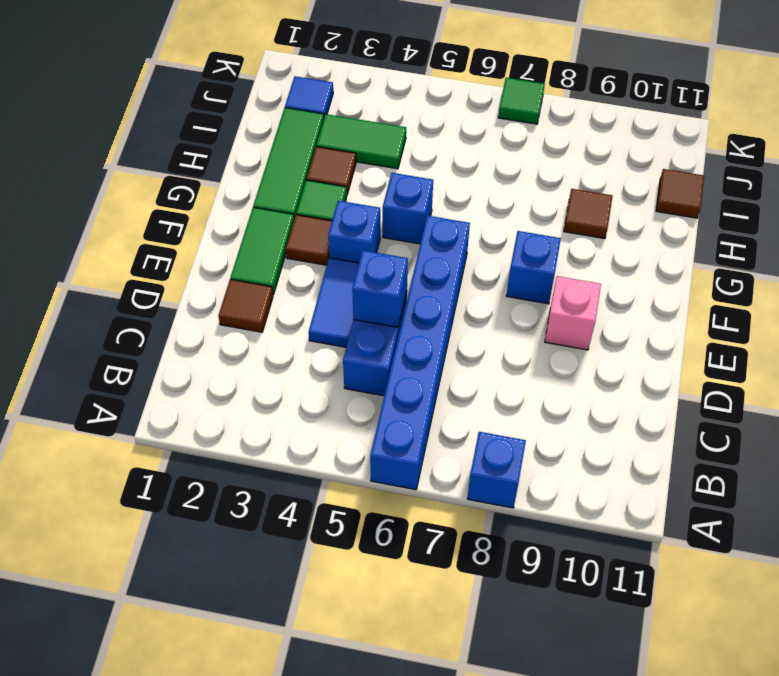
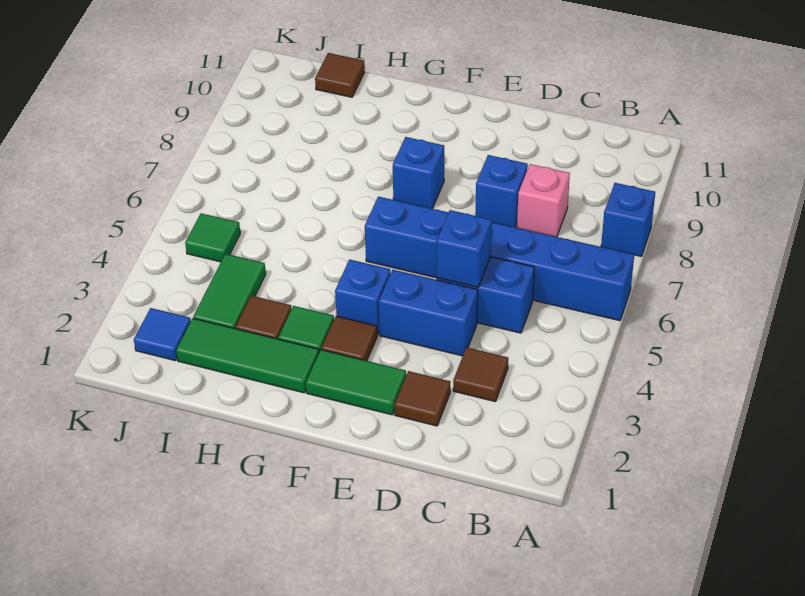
blue tile D4:E4 level 1 -> blue brick D4:E4 level 1
pink brick E9 level 1 -> pink brick C8 level 1
blue brick G5 level 1 -> blue brick D8 level 1
brown tile H9 level 1 -> brown tile C3 level 1
green tile K7 level 1 -> green tile J5 level 1

